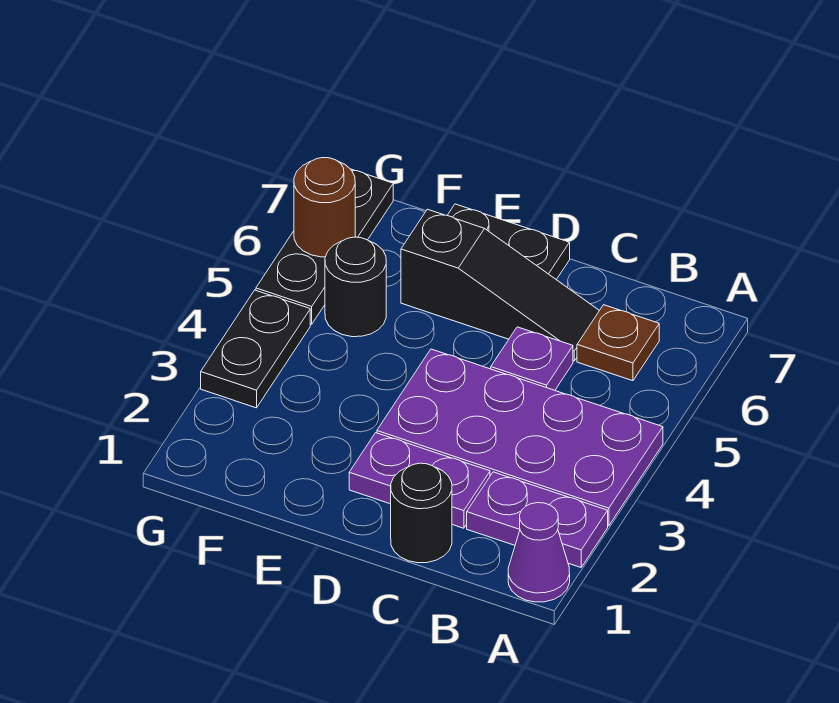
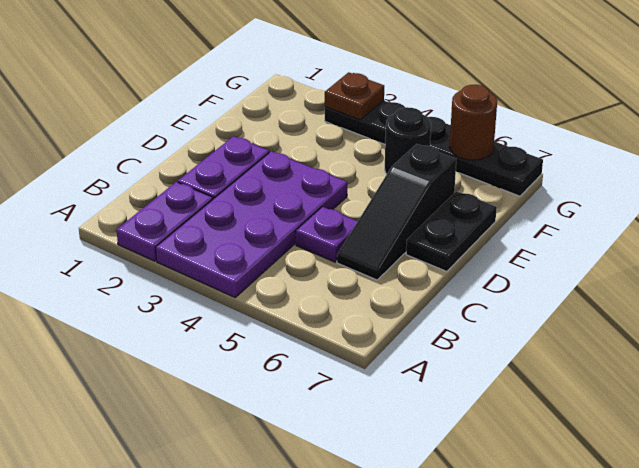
purple cone A1 level 1 -> none
brown plate B6 level 1 -> brown plate G3 level 2
black round brick C1 level 1 -> none

